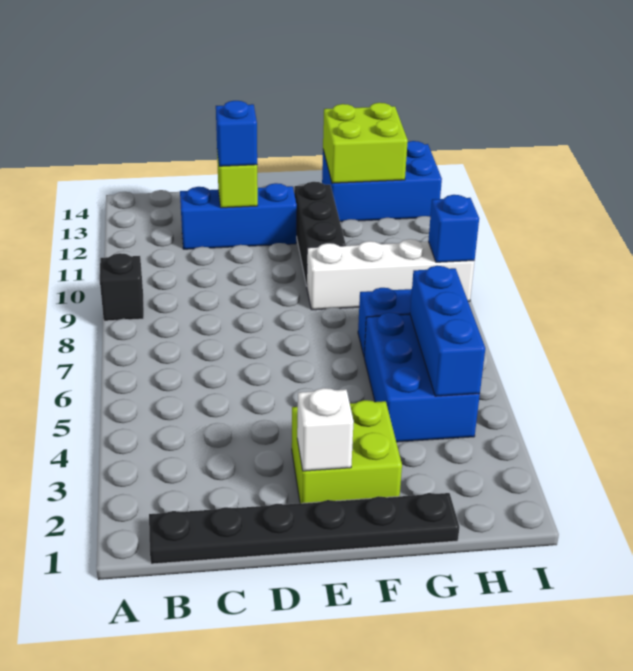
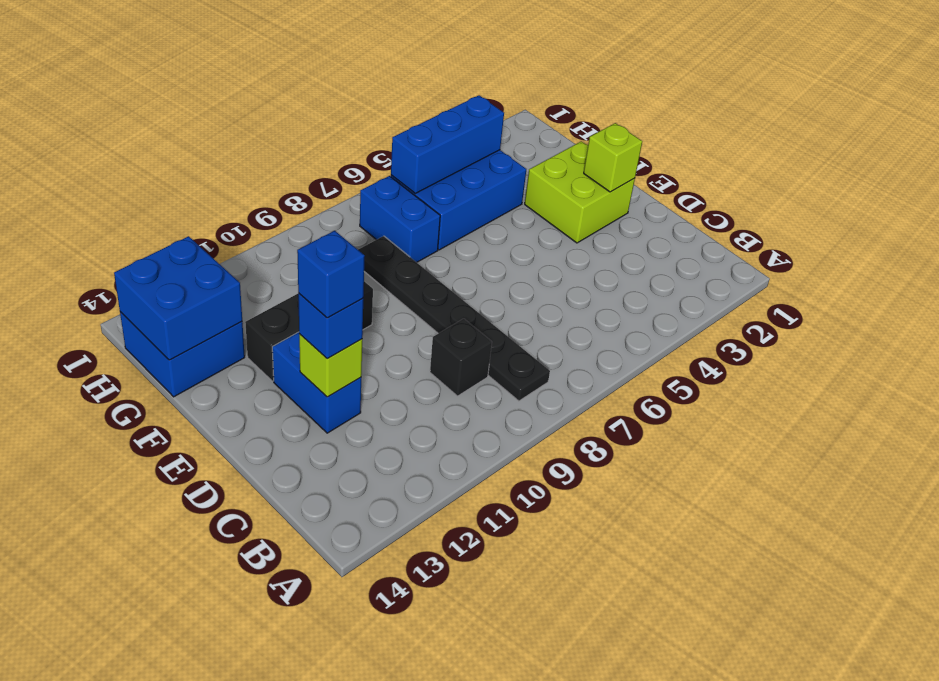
black brick A9 level 1 -> black brick C9 level 1
black plate B1:G1 level 1 -> black plate B8:G8 level 1
blue brick C12:E12 level 1 -> blue brick D12:E12 level 1
white brick E2 level 2 -> lime brick E2 level 2
white brick F9:I9 level 1 -> none
blue brick G13:I14 level 1 -> blue brick G13:H14 level 1
lime brick G13:H14 level 2 -> blue brick G13:H14 level 2
blue brick I9 level 2 -> blue brick D12 level 4

